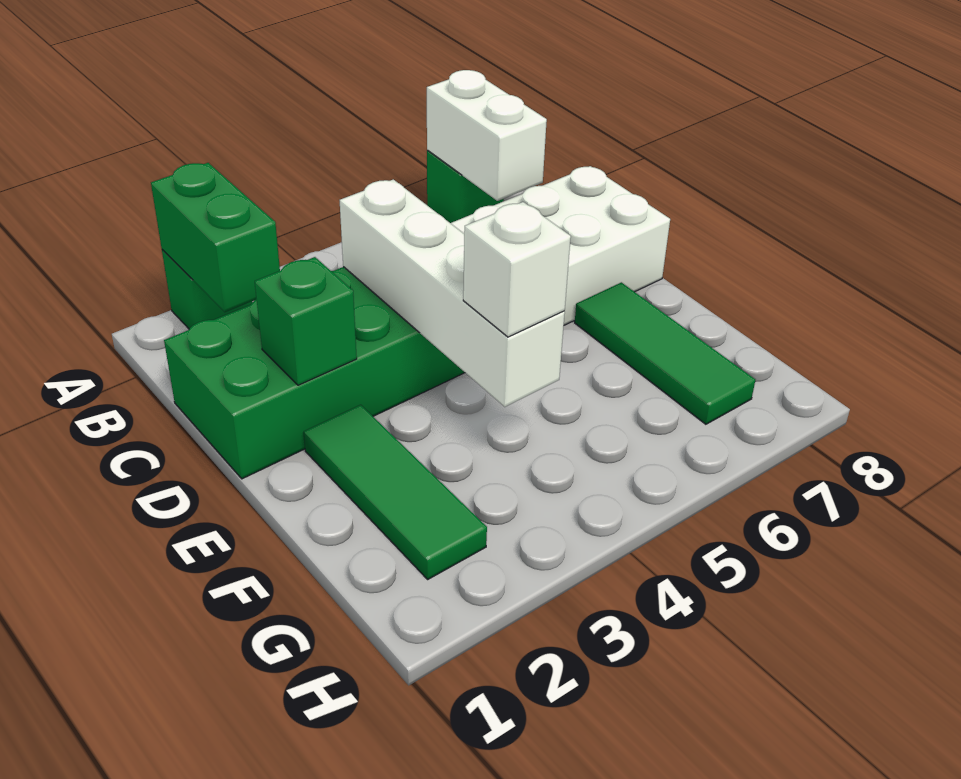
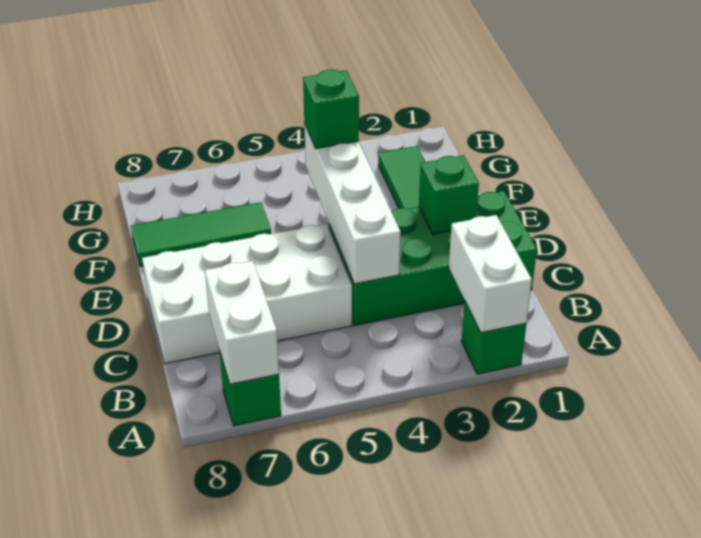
green brick A2:B2 level 2 -> white brick A2:B2 level 2
green tile E7:G7 level 1 -> green tile F6:F8 level 1
white brick F4 level 3 -> green brick F4 level 3

